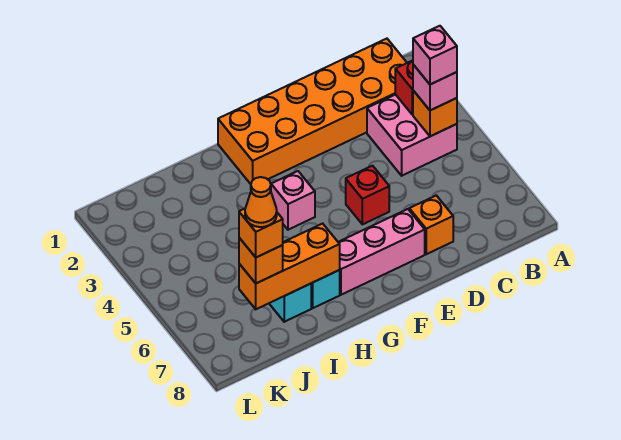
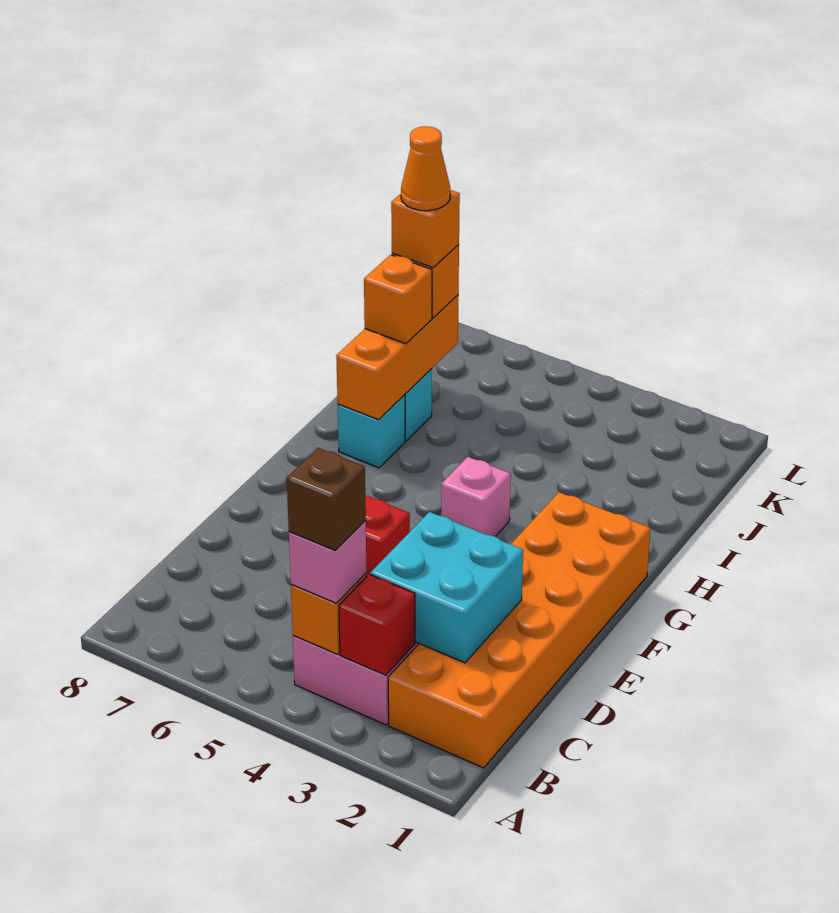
pink brick B4 level 4 -> brown brick B4 level 4
none -> cyan brick C2:D3 level 2
orange brick D7 level 1 -> orange brick I7 level 3
pink brick E7:G7 level 1 -> none

